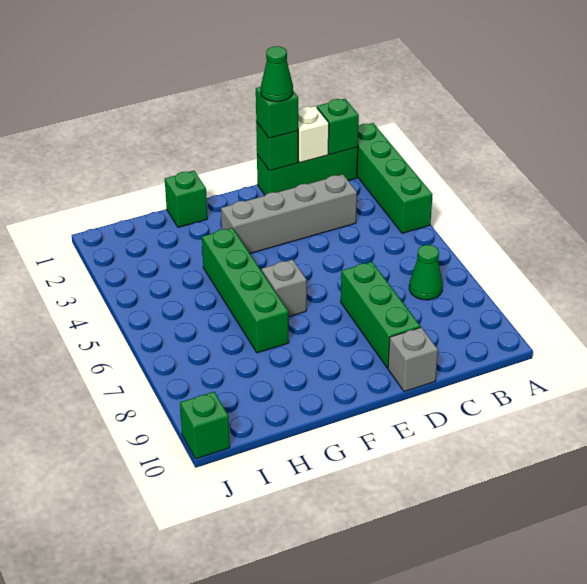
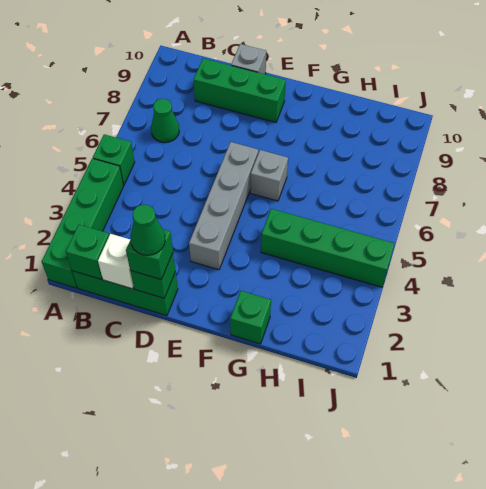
grey brick C3:F3 level 1 -> grey brick E3:E6 level 1
green brick D7:D9 level 1 -> green brick C9:E9 level 1
green brick G4:G7 level 1 -> green brick G4:J4 level 1
green brick J10 level 1 -> green brick A5 level 1

